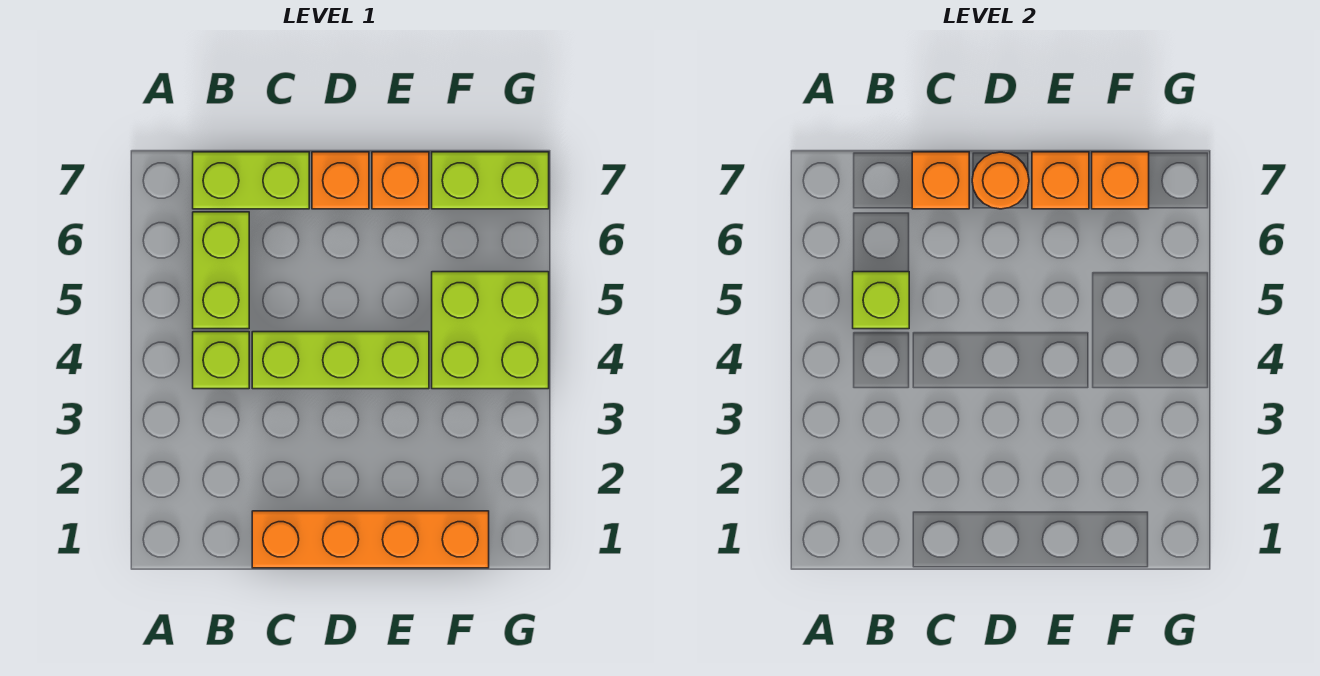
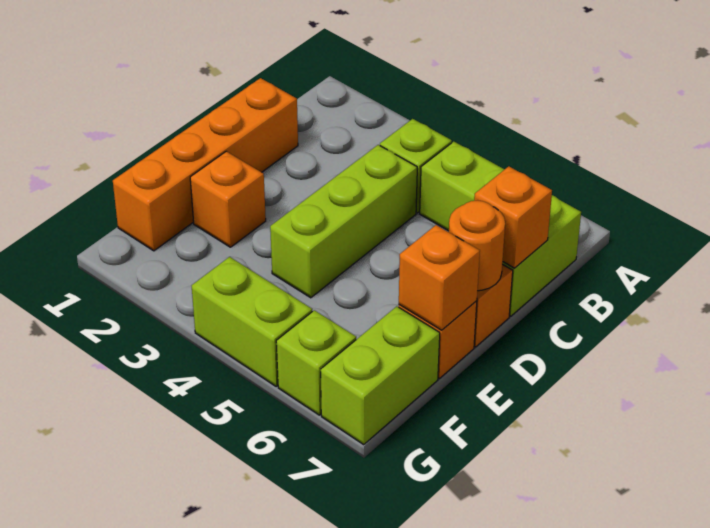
lime brick B5 level 2 -> lime brick G6 level 1
lime brick F4:G5 level 1 -> lime brick G4:G5 level 1
orange brick F7 level 2 -> orange brick E2 level 1

